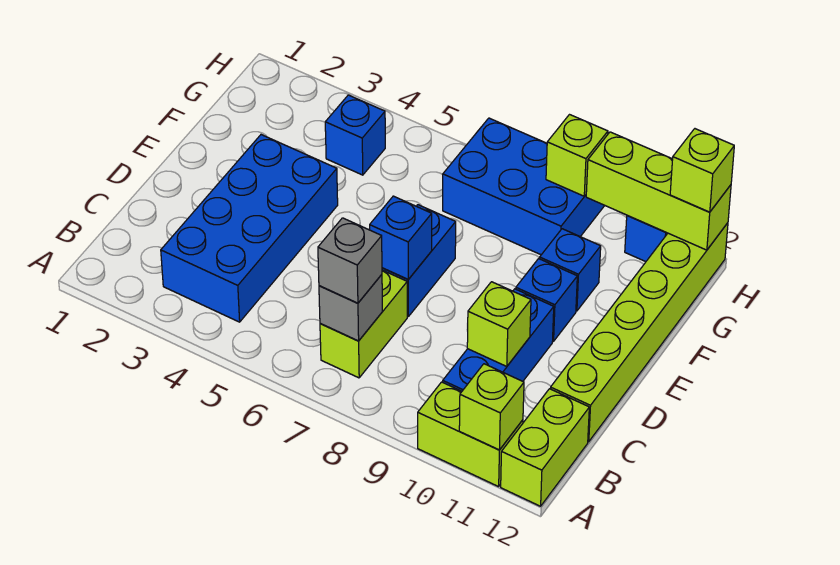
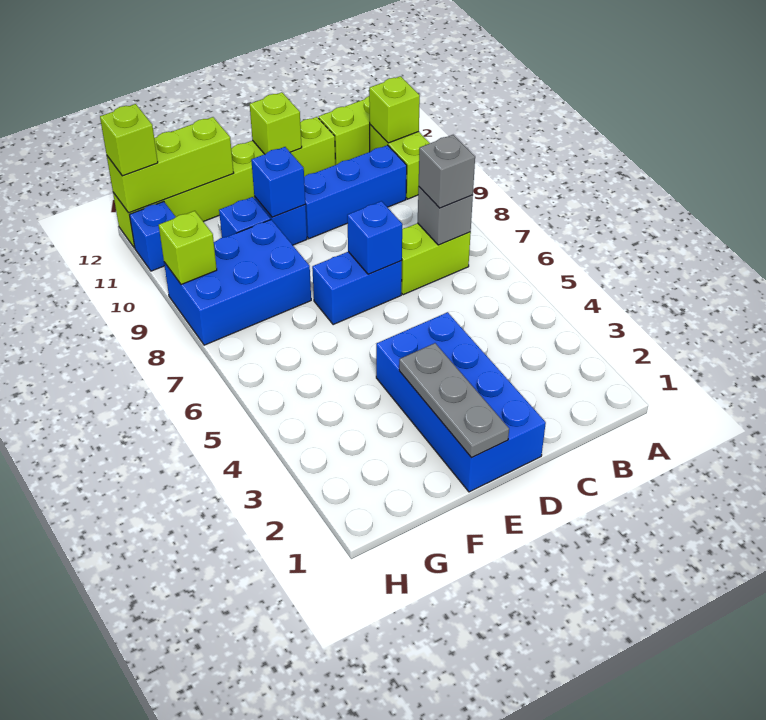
blue brick B3:E4 level 1 -> blue brick D1:E4 level 1
lime brick C10 level 2 -> lime brick D12 level 2
none -> grey plate E1:E3 level 2
blue brick G4 level 1 -> blue brick E10 level 2
blue brick G7:H9 level 1 -> blue brick F8:H9 level 1
lime brick H10:H12 level 2 -> lime brick F12:H12 level 2

